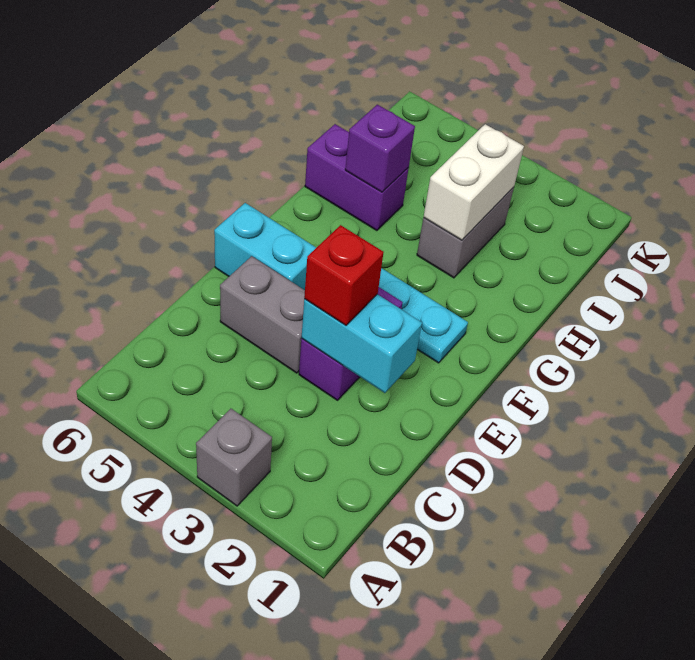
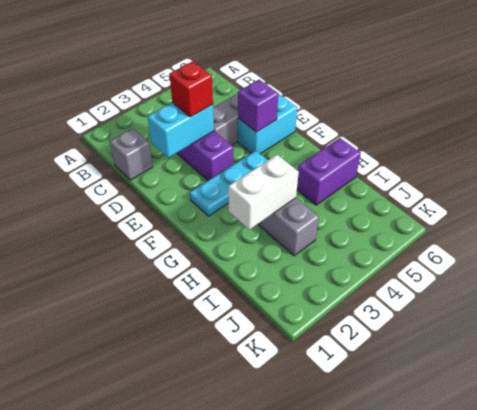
grey brick A3 level 1 -> grey brick C1 level 1
white brick H3:I3 level 2 -> white brick H2:H3 level 2
purple brick H5 level 2 -> purple brick E5 level 2

